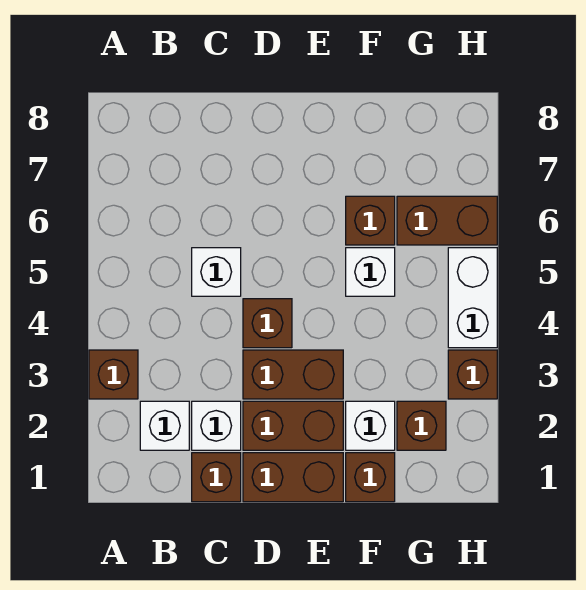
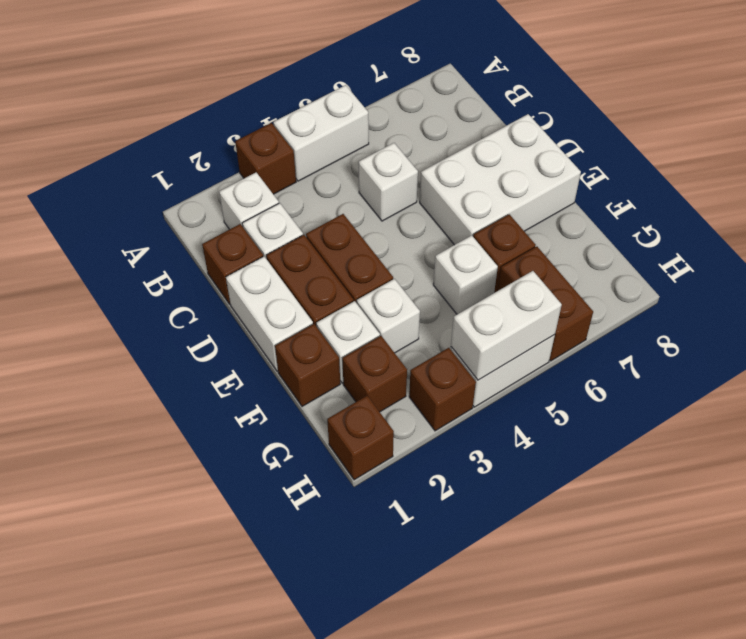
none -> white brick A4:A5 level 1
brown brick D1:E1 level 1 -> white brick D1:E1 level 1
brown brick D4 level 1 -> brown brick H1 level 1
none -> white brick D6:E8 level 1
none -> white brick F3 level 1
none -> white brick H4:H5 level 2

